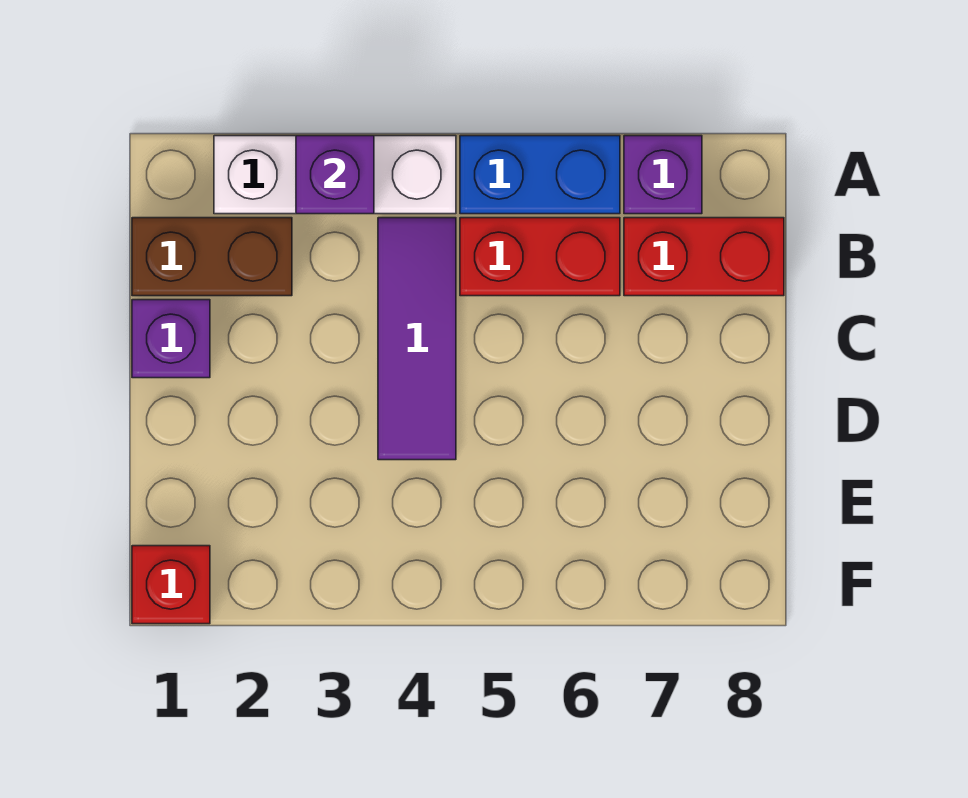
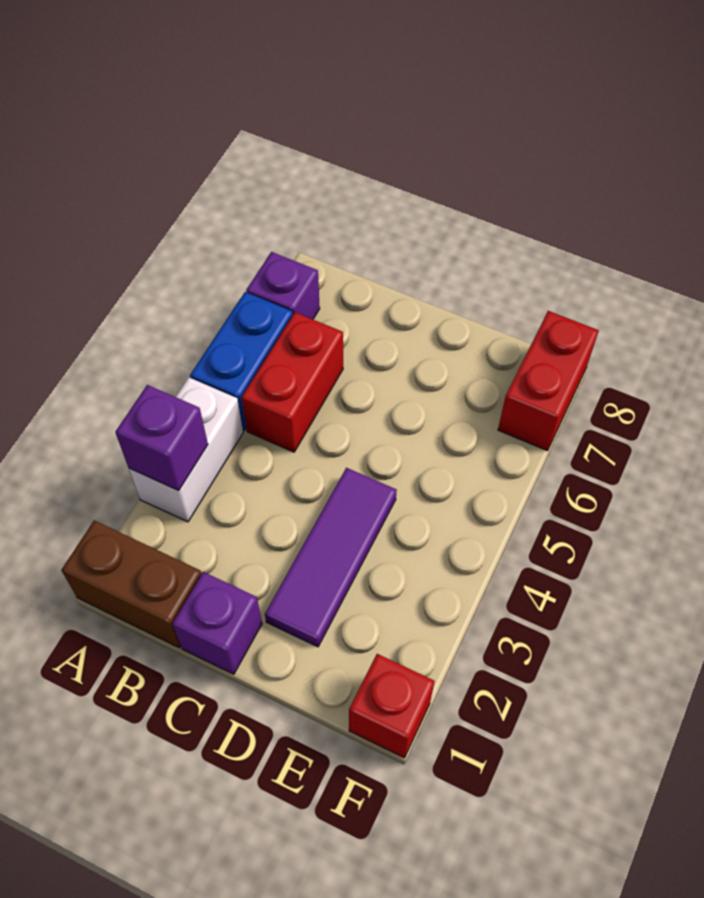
white brick A2:A4 level 1 -> white brick A3:A4 level 1
brown brick B1:B2 level 1 -> brown brick A1:B1 level 1
purple tile B4:D4 level 1 -> purple tile D2:D4 level 1
red brick B7:B8 level 1 -> red brick F7:F8 level 1

